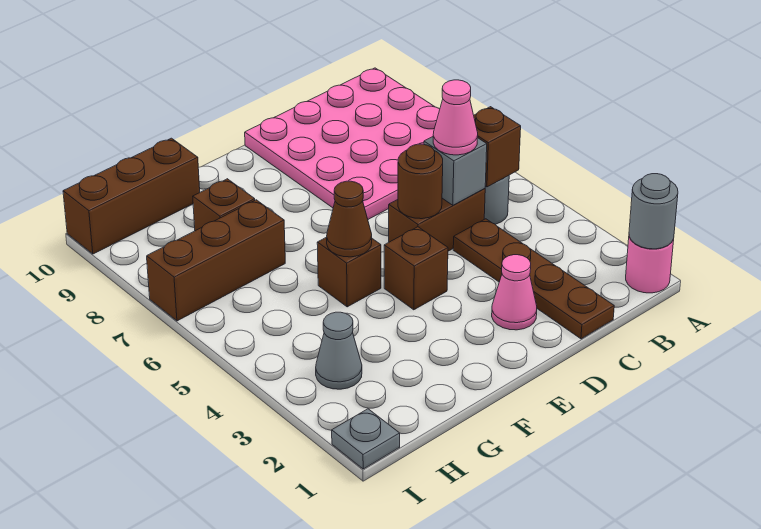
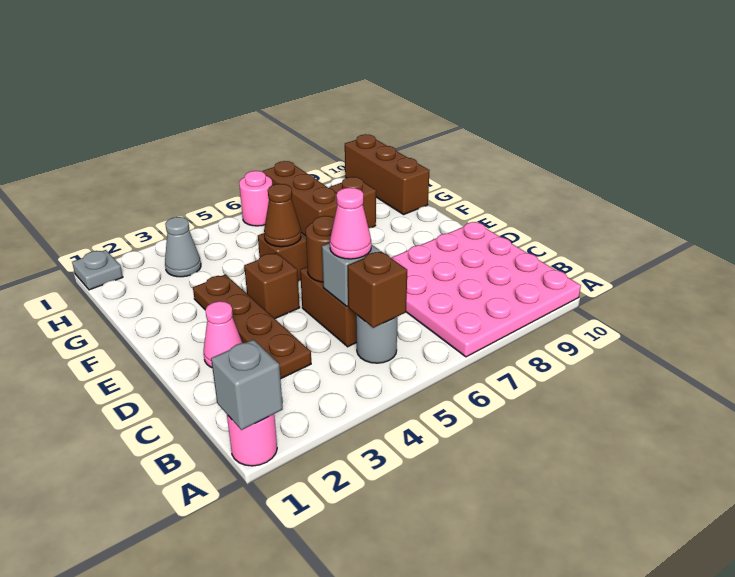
grey round brick A1 level 2 -> grey brick A1 level 2
brown plate C1:C4 level 1 -> brown plate C3:F3 level 1
none -> pink round brick I6 level 1

